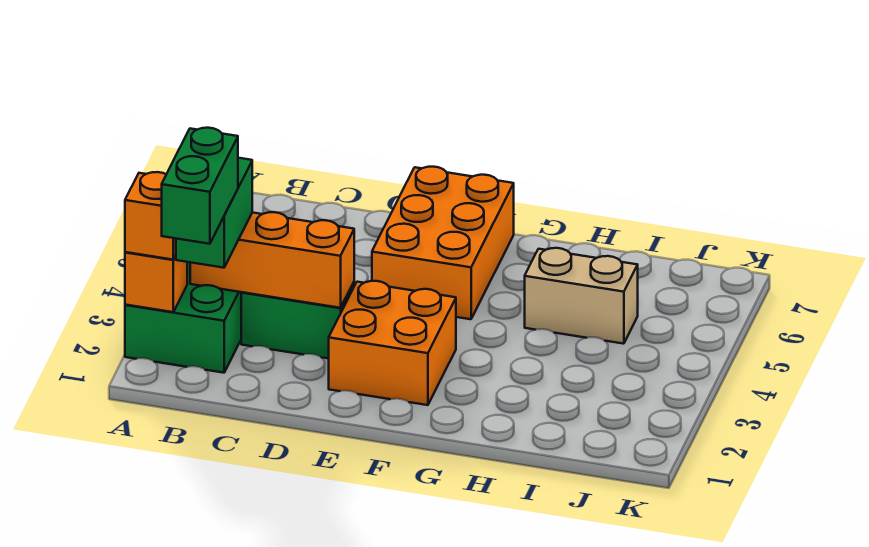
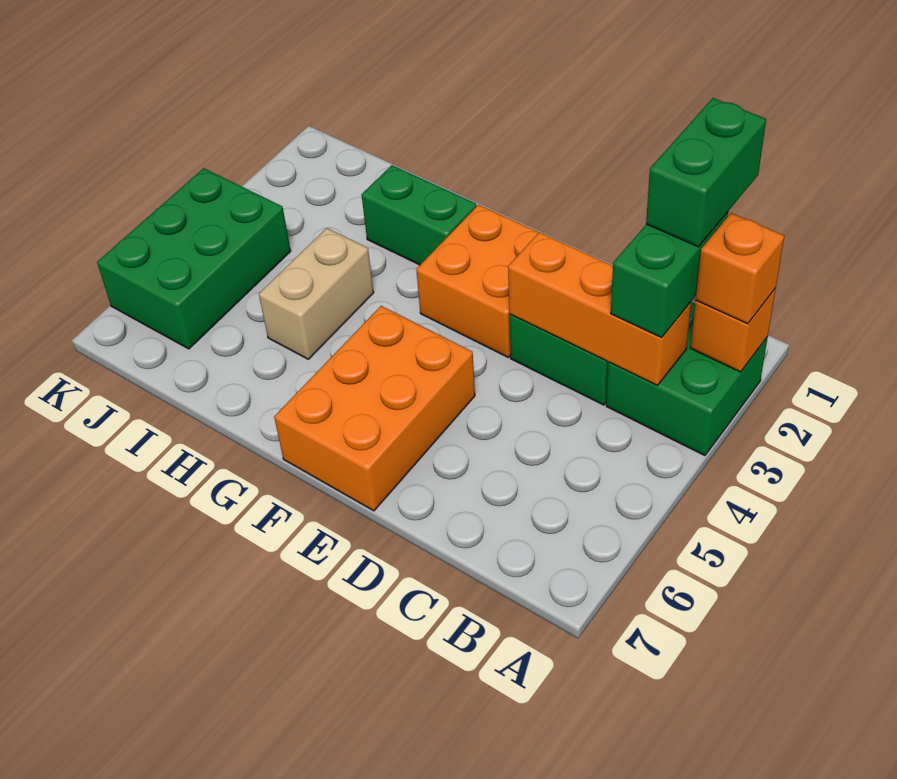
none -> green brick G2:H2 level 1
tan brick H5:I5 level 1 -> tan brick H4:H5 level 1
none -> green brick J4:K6 level 1

